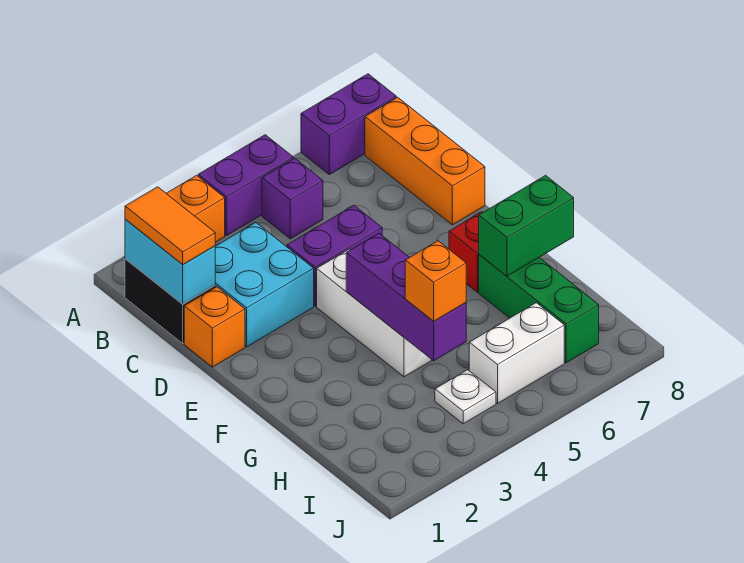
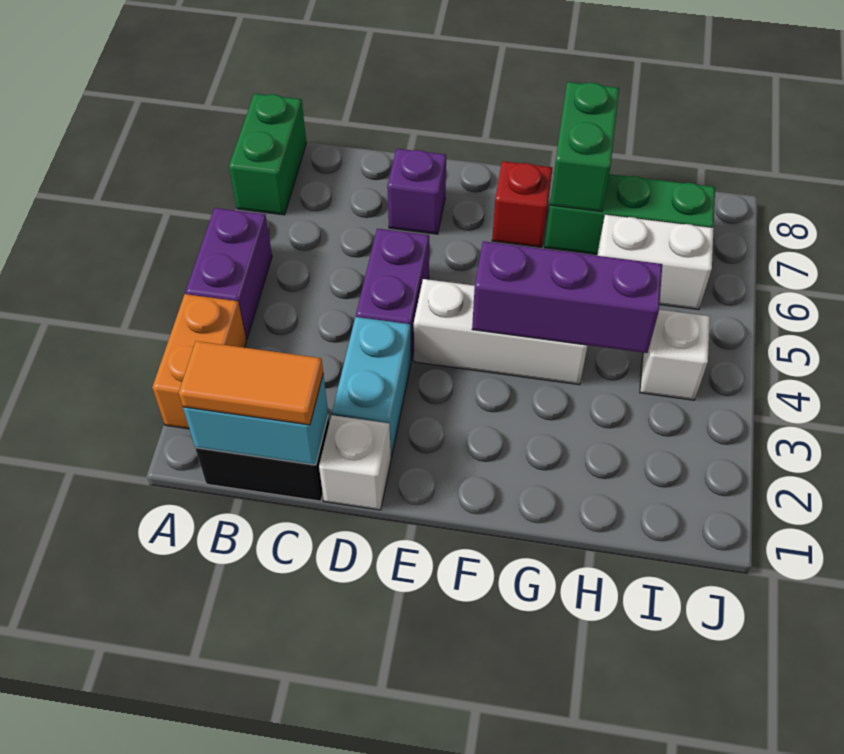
purple brick A7:A8 level 1 -> green brick A7:A8 level 1
purple brick B5 level 1 -> purple brick D7 level 1
orange brick B8:D8 level 1 -> none
cyan brick C2:D3 level 1 -> cyan brick D2:D3 level 1
orange brick D1 level 1 -> white brick D1 level 1
orange brick H4 level 3 -> none
white plate I4 level 1 -> white brick I4 level 1
white brick I5:I6 level 1 -> white brick H6:I6 level 1

